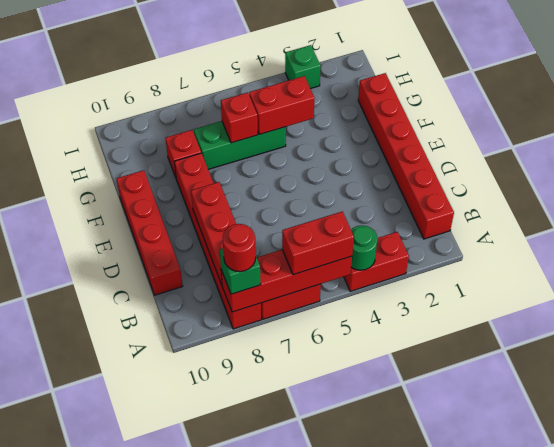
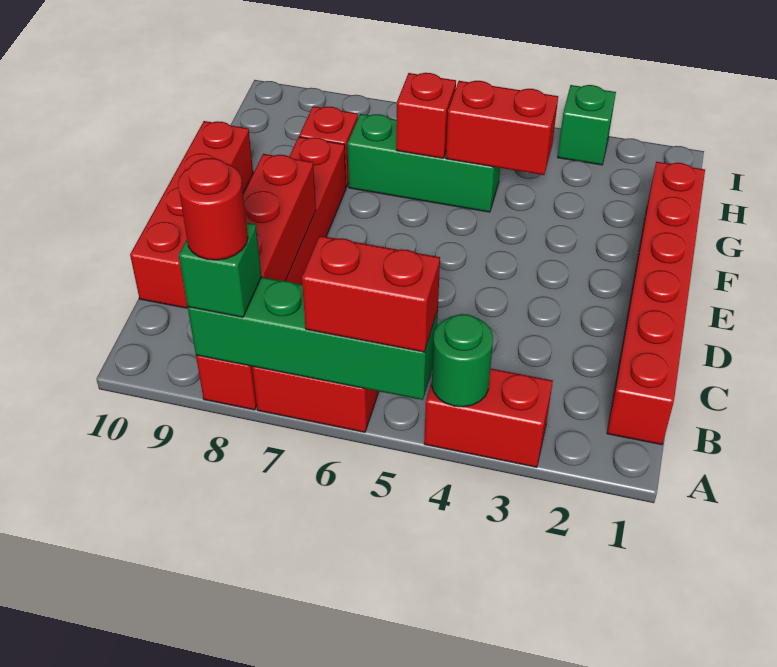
red brick A5:A8 level 2 -> green brick A5:A8 level 2

